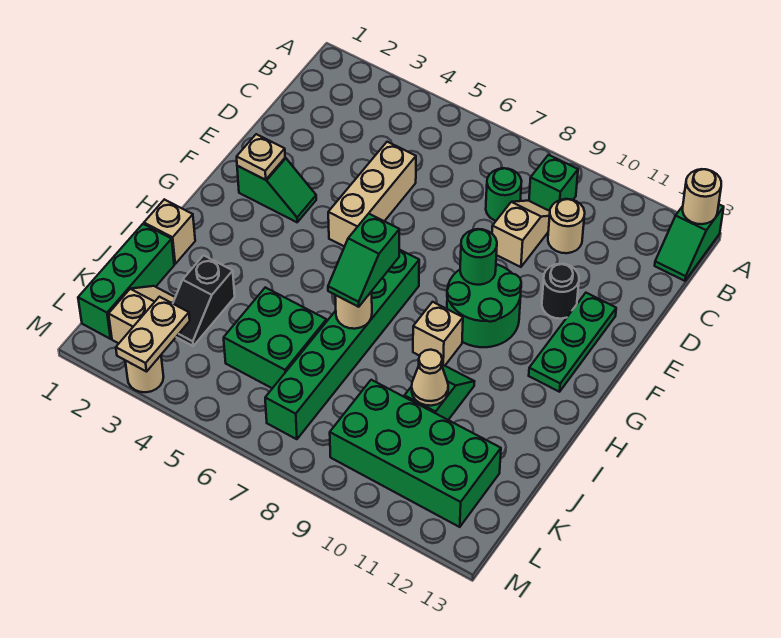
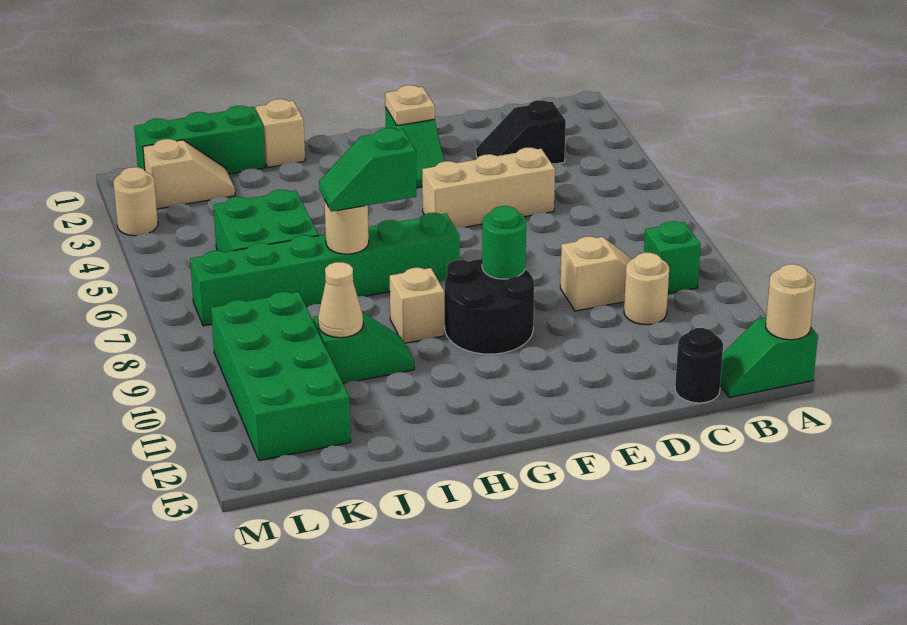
green round brick C8 level 1 -> none
black round brick E11 level 1 -> black round brick C13 level 1
green plate E12:G12 level 1 -> none
green round brick F9:G10 level 1 -> black round brick F9:G10 level 1
black slope J3:K3 level 1 top J -> black slope C3:D3 level 1 top C
tan plate L3:M3 level 2 -> none

